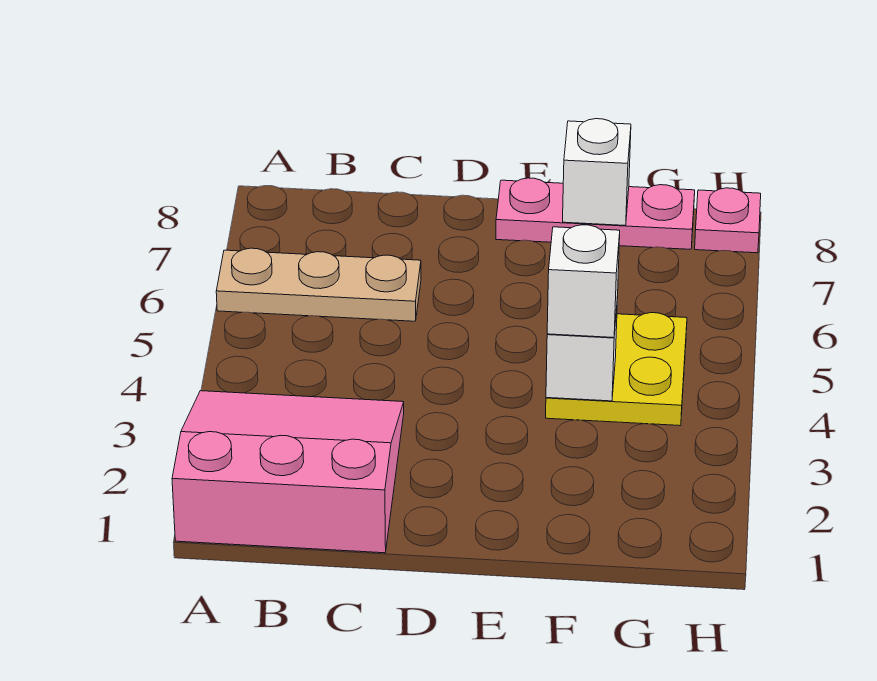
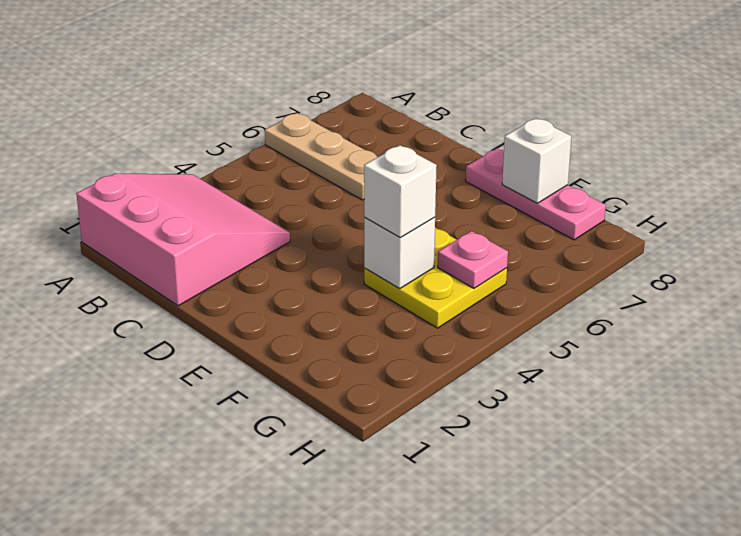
pink plate H8 level 1 -> pink plate G5 level 2

